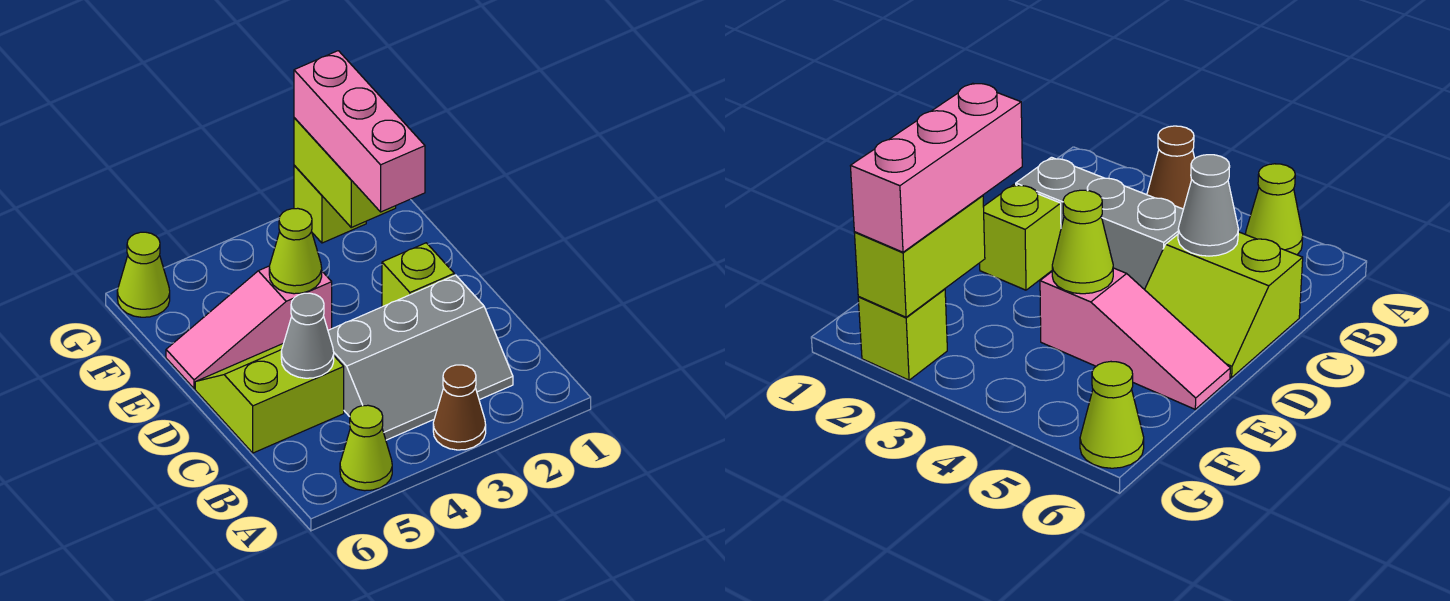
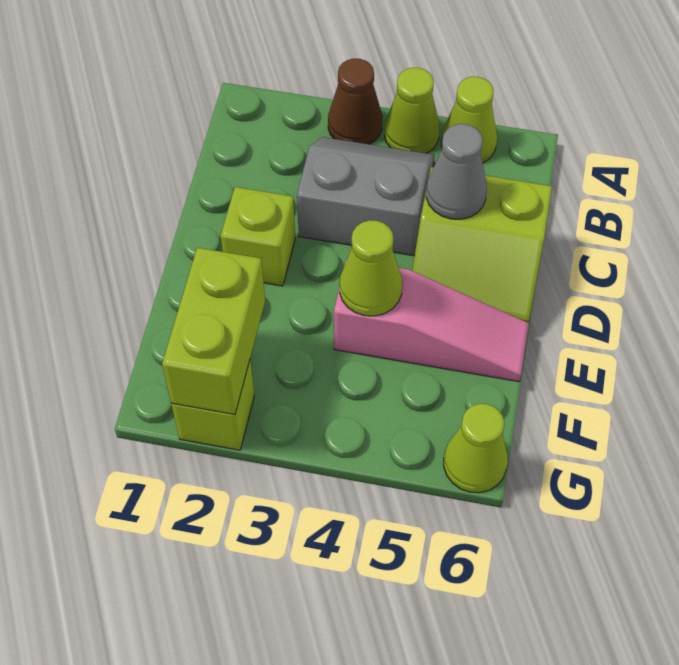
none -> lime cone A4 level 1
grey slope B2:C4 level 1 top C -> grey slope B3:C4 level 1 top C
pink brick E2:G2 level 3 -> none

